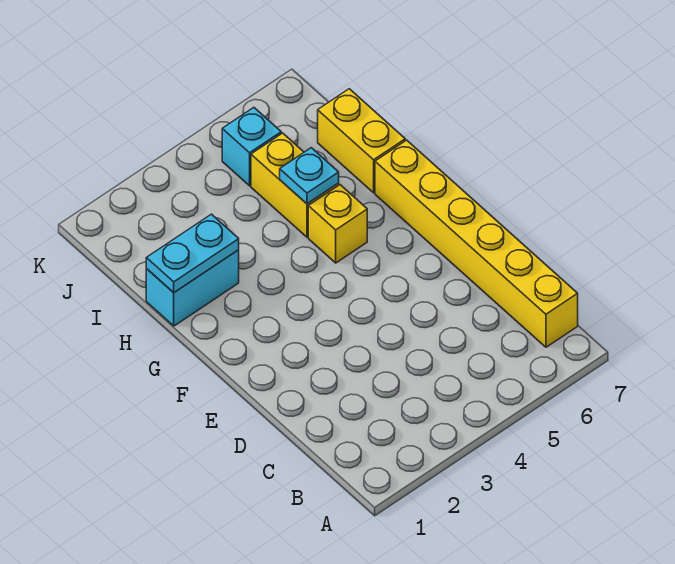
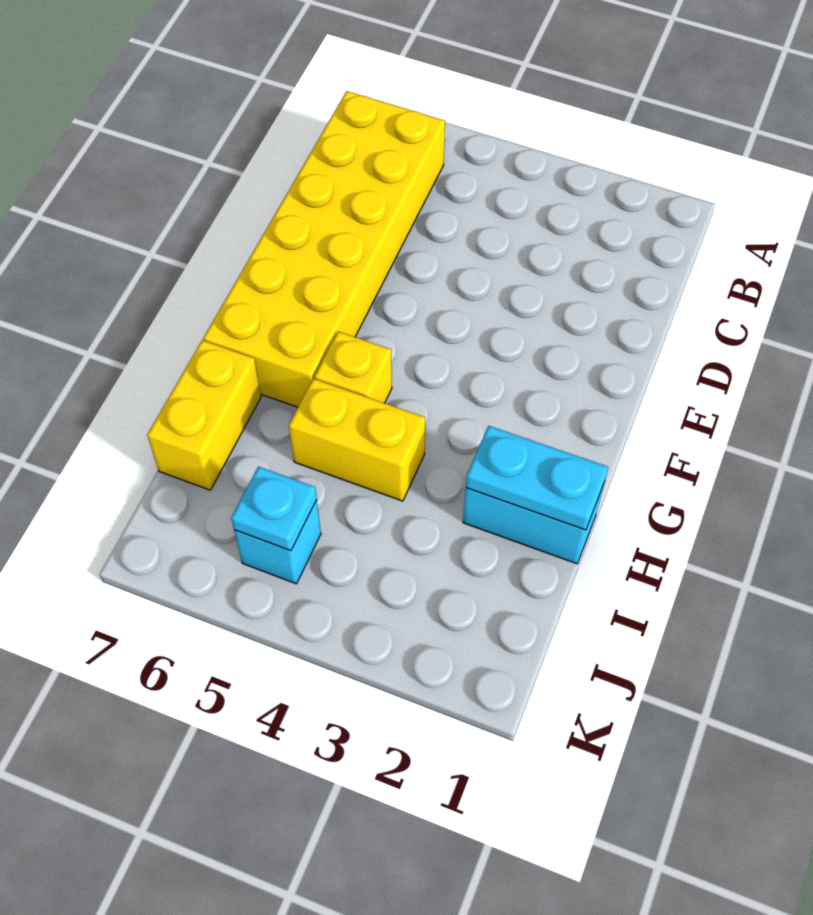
yellow brick B7:G7 level 1 -> yellow brick B6:G7 level 1
yellow brick H5:I5 level 1 -> yellow brick H4:H5 level 1
cyan plate H5 level 2 -> cyan plate J5 level 2

